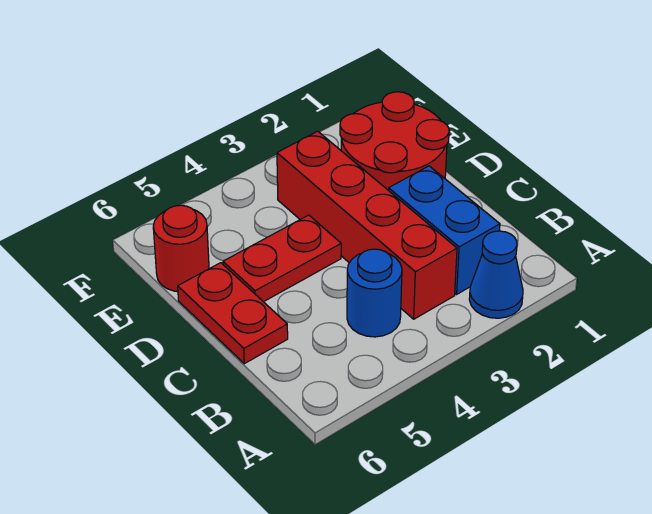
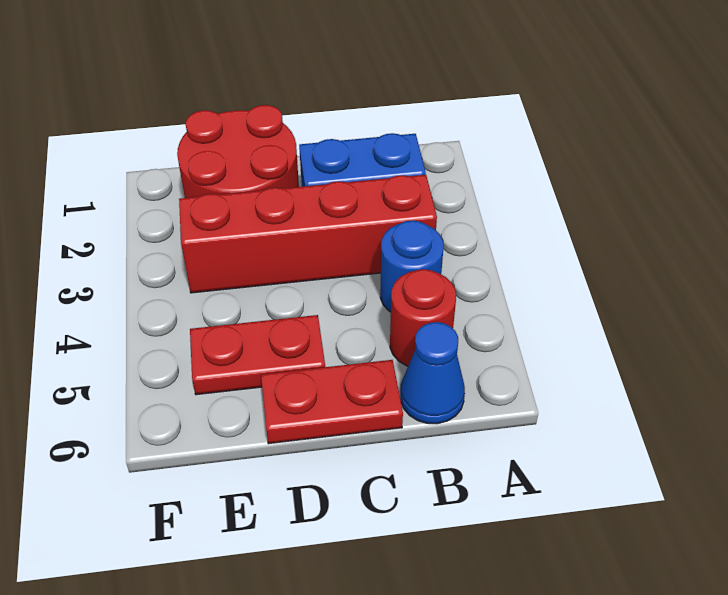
blue cone A2 level 1 -> blue cone B6 level 1
red plate D4:D5 level 1 -> red plate D5:E5 level 1
red round brick E6 level 1 -> red round brick B5 level 1

